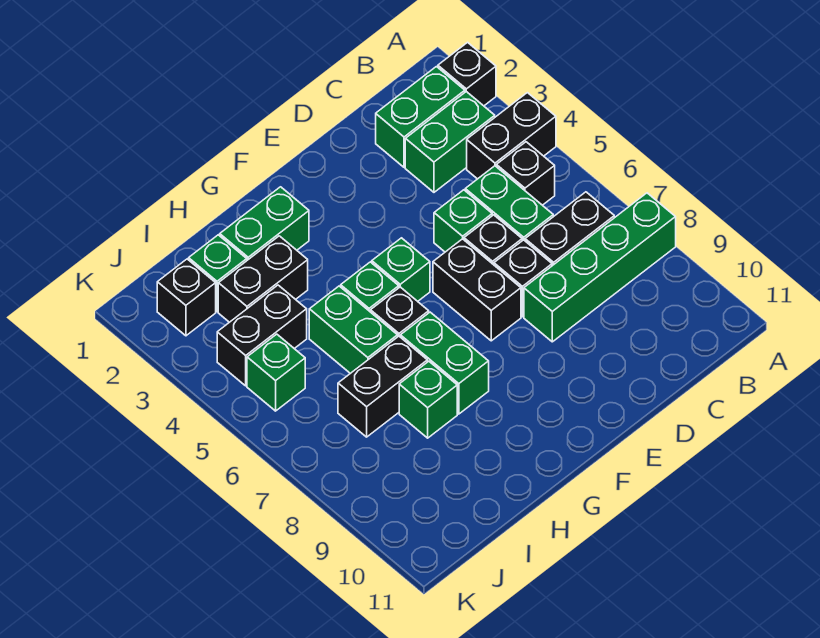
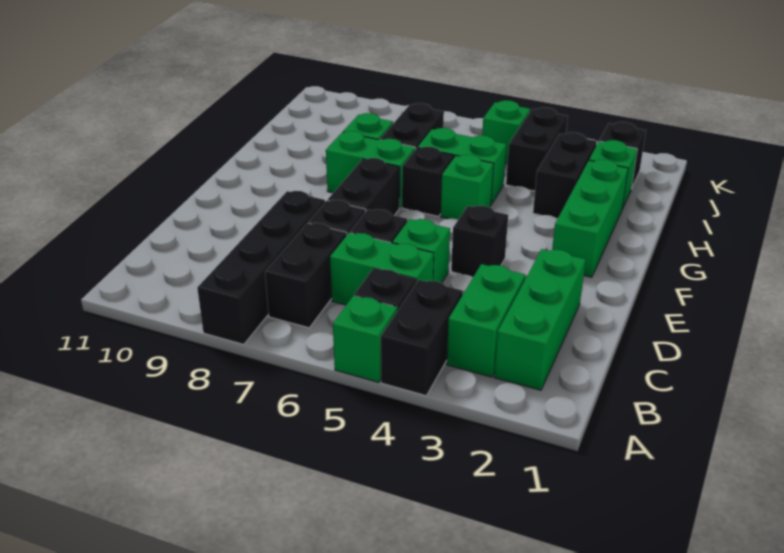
black brick A2 level 1 -> black brick E4 level 1
green brick A8:D8 level 1 -> black brick A8:D8 level 1
green brick B2:C2 level 1 -> green brick B2:D2 level 1
black brick E6:E7 level 1 -> black brick E7:F7 level 1
green brick F5 level 1 -> green brick A5 level 1
green brick G2:H2 level 1 -> green brick F2:H2 level 1

